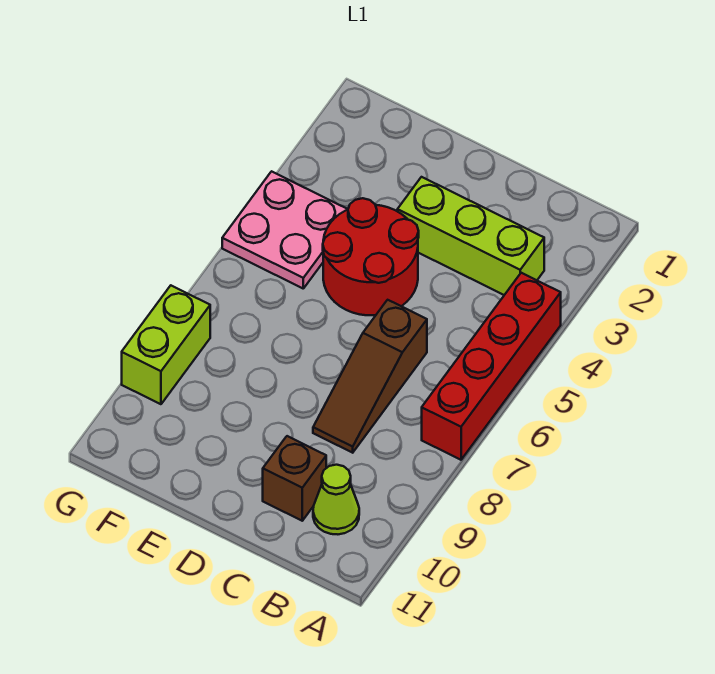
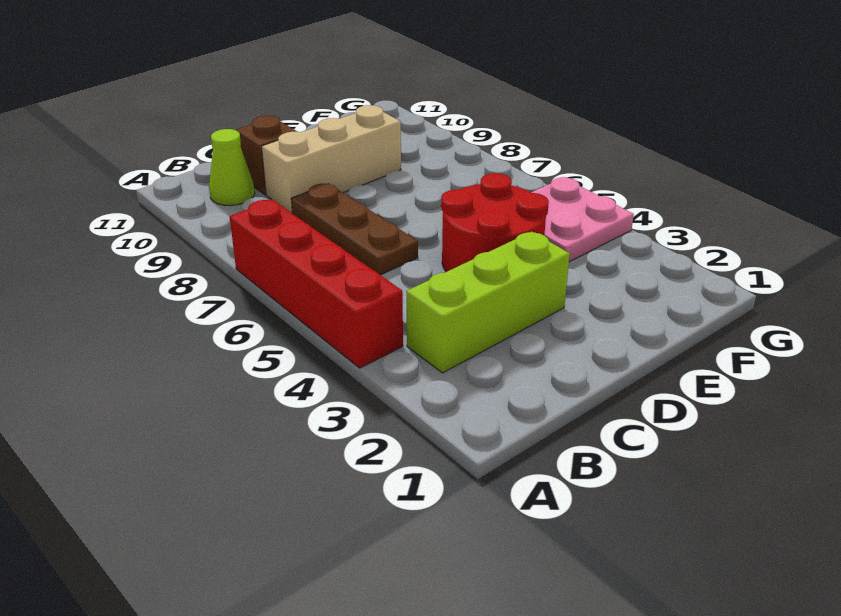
brown slope C6:C8 level 1 top 6 -> brown plate C6:C8 level 1
none -> tan brick C9:E9 level 1
lime brick G8:G9 level 1 -> none

